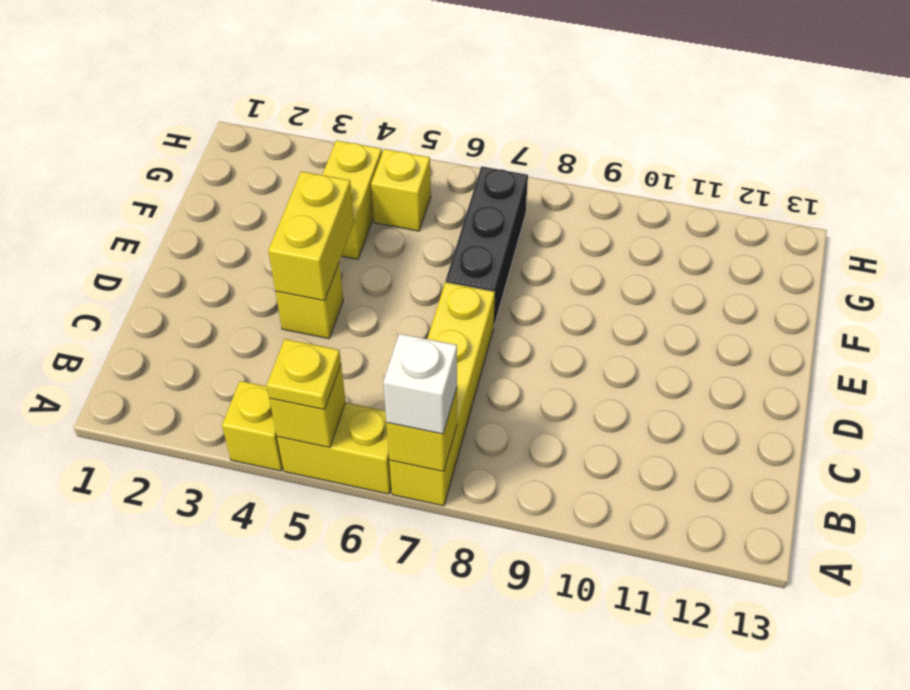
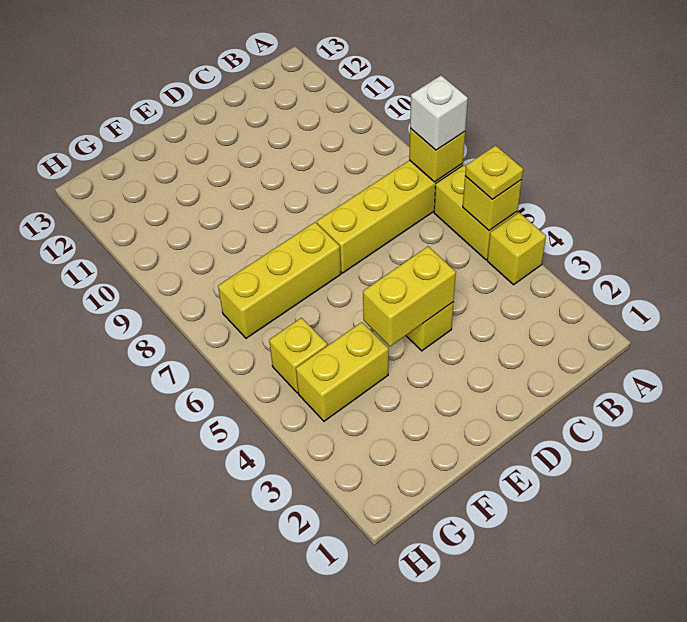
black brick E7:G7 level 1 -> yellow brick E7:G7 level 1

